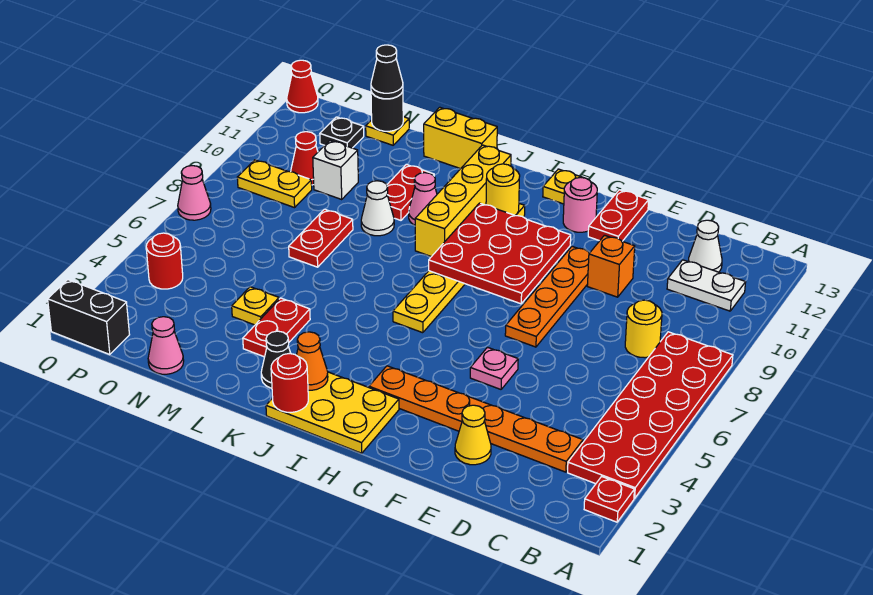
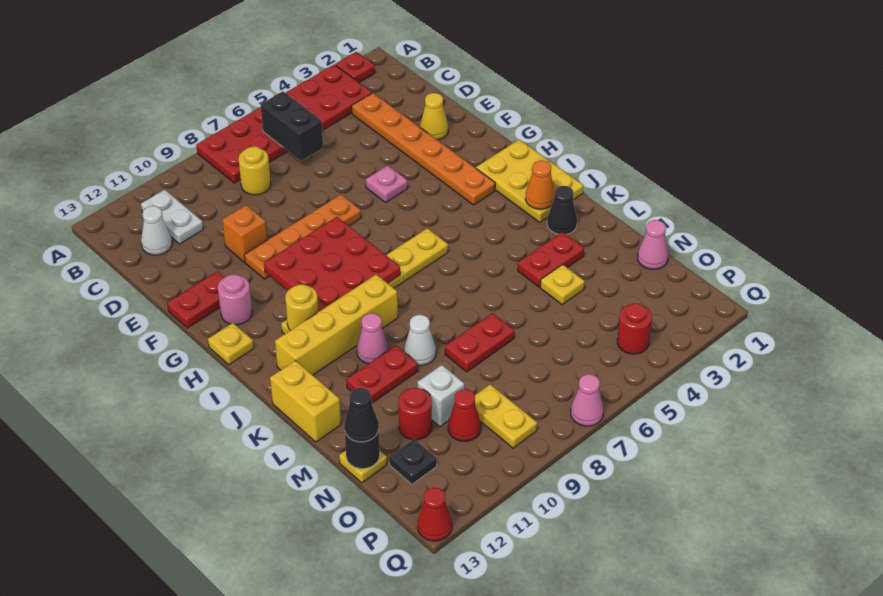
red round brick J1 level 2 -> red round brick N11 level 1
black brick P1:Q1 level 1 -> black brick B6:C6 level 2

